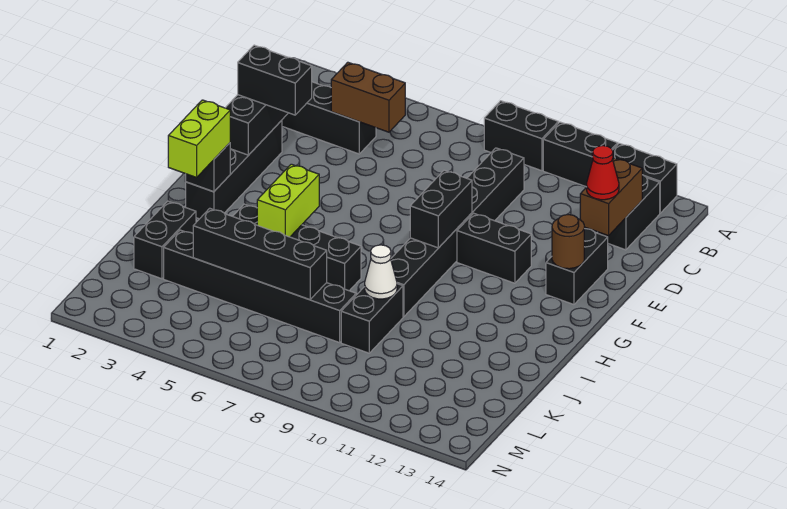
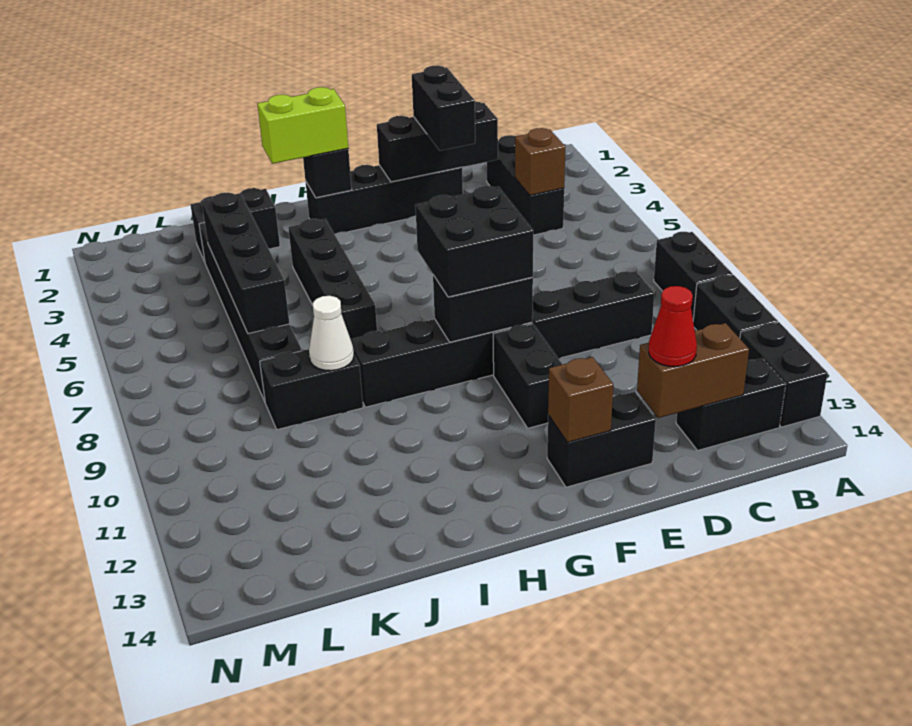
brown brick C4:C5 level 2 -> brown brick C4 level 2
none -> black brick F8:G9 level 3
brown round brick F13 level 2 -> brown brick F13 level 2
lime brick H5:I5 level 2 -> none

